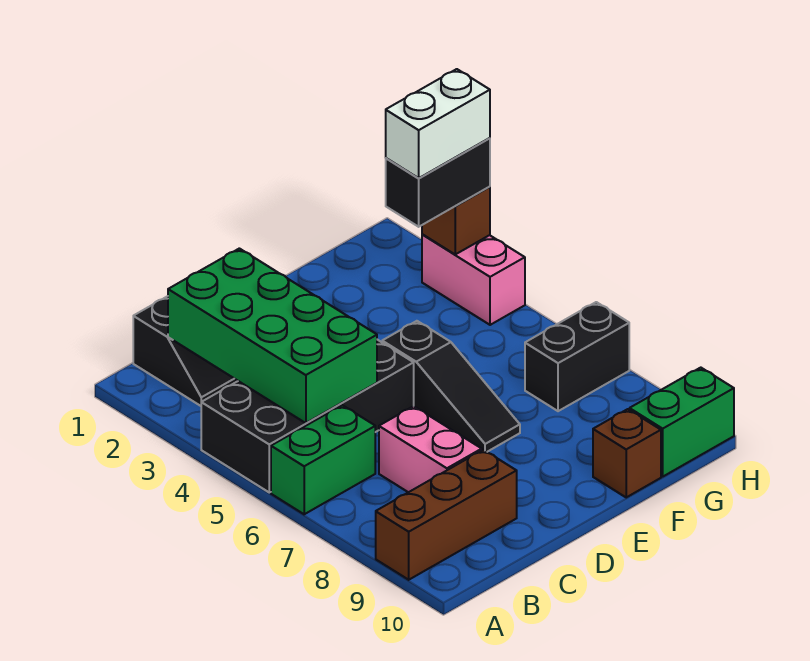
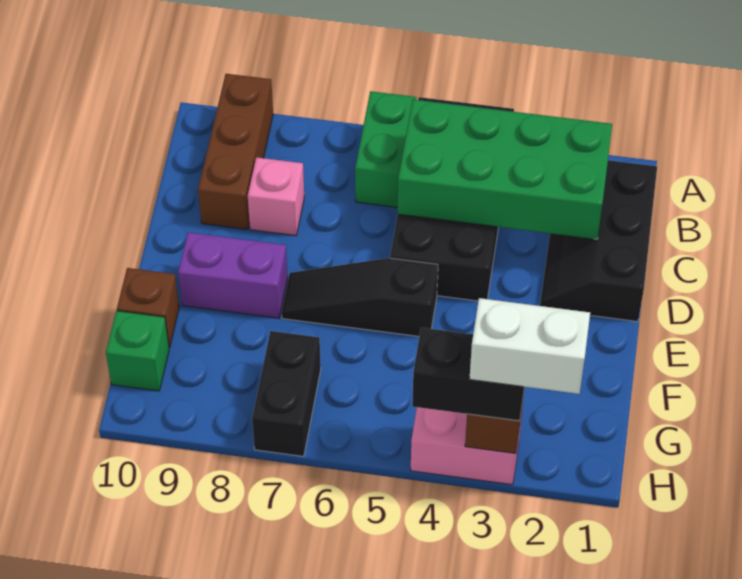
pink brick C7:C8 level 1 -> pink brick C8 level 1
none -> purple brick E8:E9 level 1
black brick G3:H3 level 3 -> black brick H3:H4 level 3
white brick G3:H3 level 4 -> white brick H2:H3 level 4
green brick G10:H10 level 1 -> green brick G10 level 1

